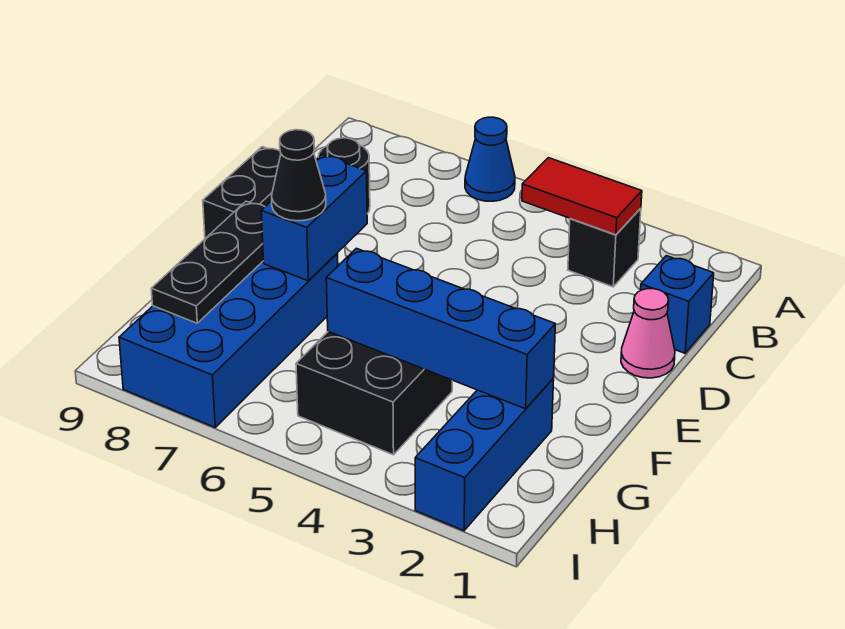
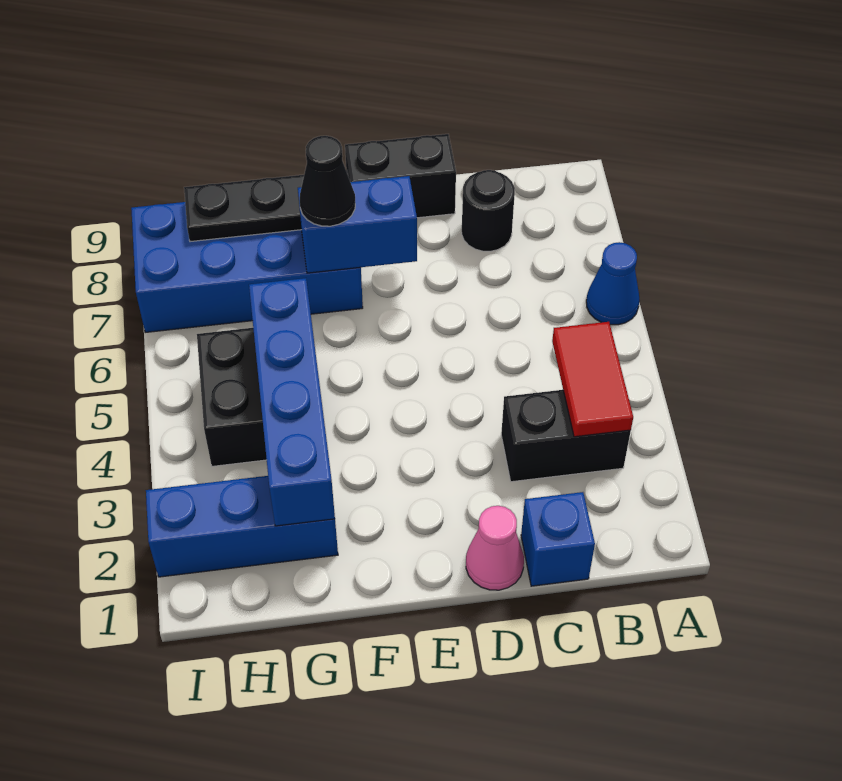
black brick B3 level 1 -> black brick B3:C3 level 1

